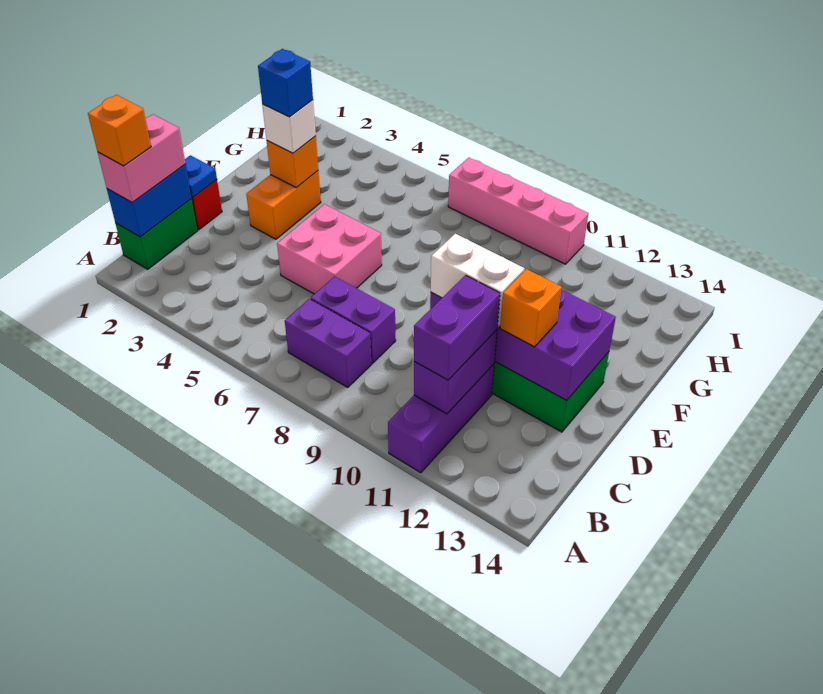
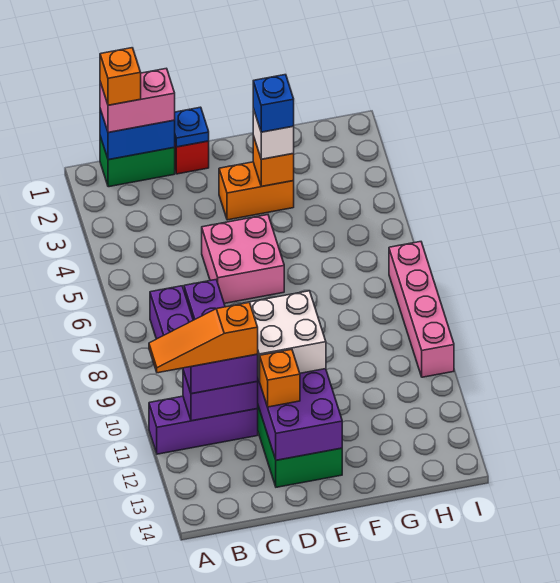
none -> orange slope A11:C11 level 4 top C
white brick D10:D11 level 3 -> white brick D10:E11 level 3

